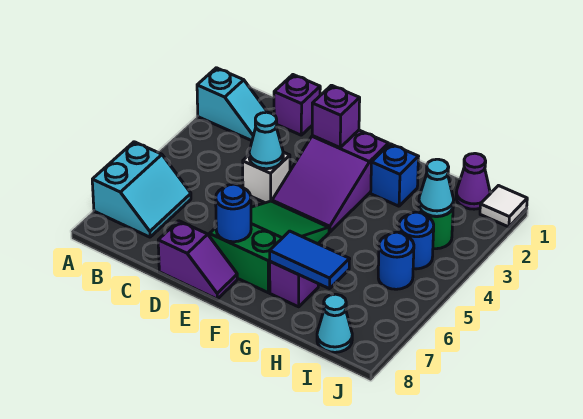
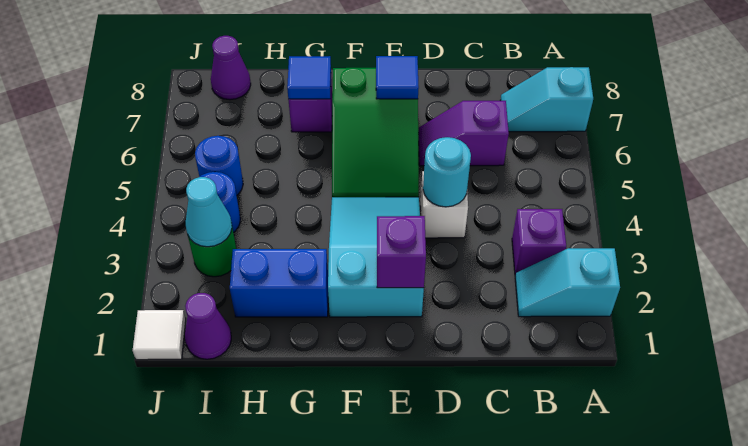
cyan slope A6:B7 level 1 top A -> cyan slope A7:B7 level 1 top A
purple brick C1 level 1 -> purple brick B3 level 1
cyan cone D4 level 2 -> cyan round brick D4 level 2
purple slope D8:E8 level 1 top D -> purple slope C6:D6 level 1 top C
purple slope E2:F4 level 1 top 2 -> cyan slope E2:F4 level 1 top 2
blue round brick E7 level 2 -> blue tile E7 level 2
blue brick G2 level 1 -> blue brick G2:H2 level 1
blue tile G7:H7 level 2 -> blue tile G7 level 2
cyan cone I8 level 1 -> purple cone I8 level 1

